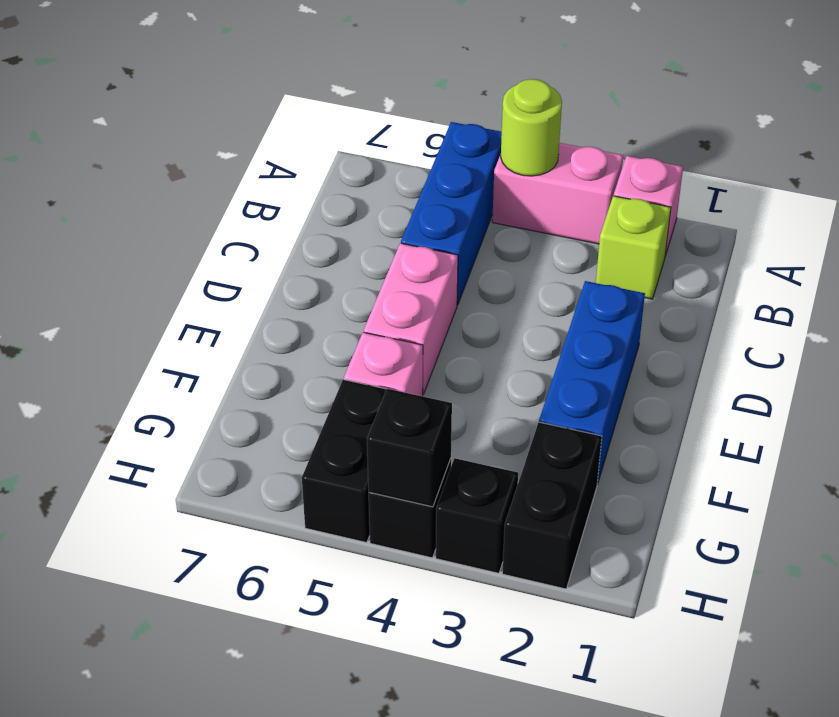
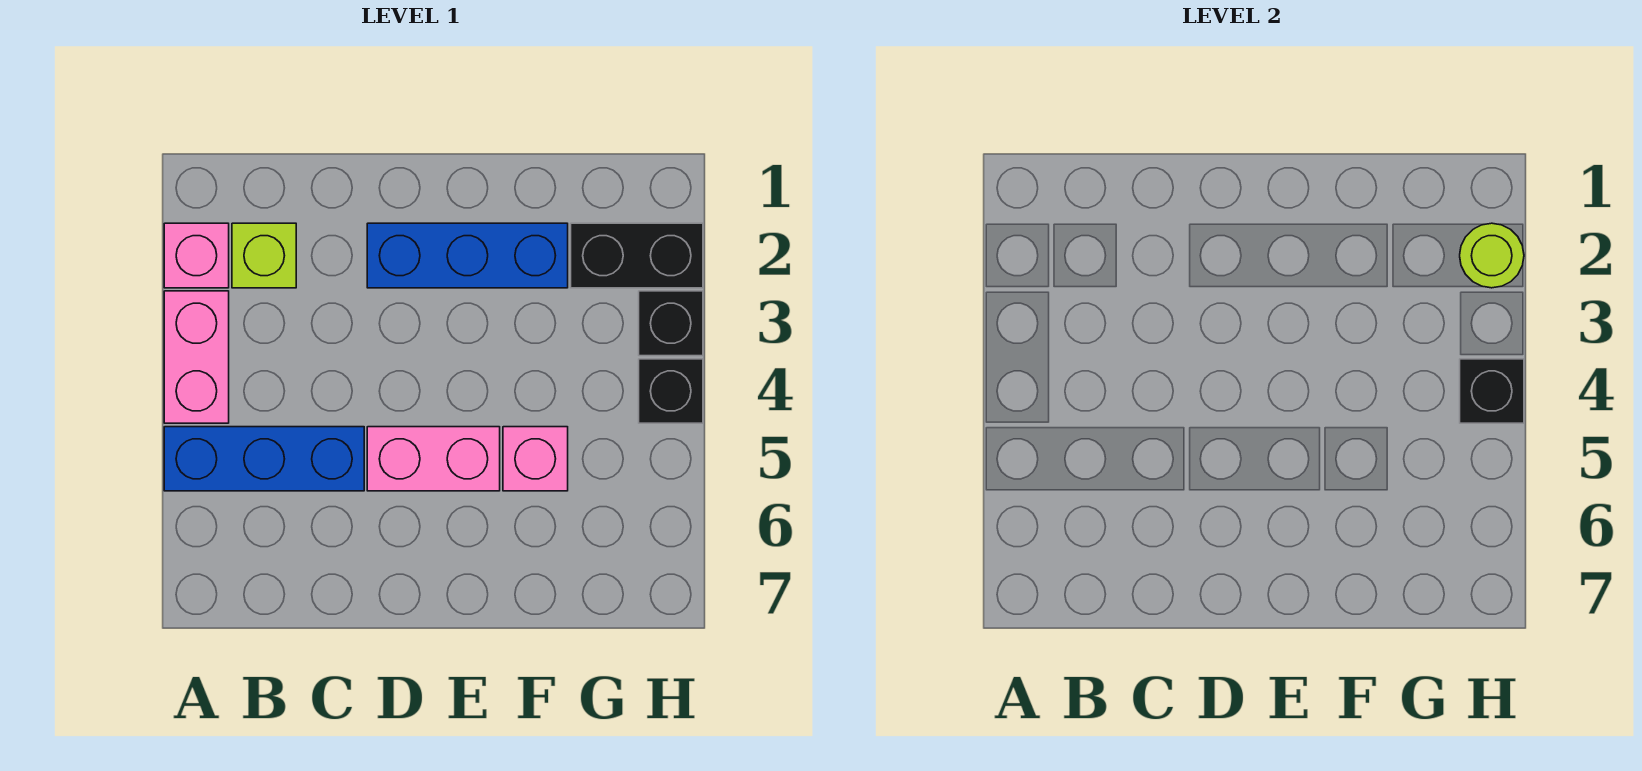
lime round brick A4 level 2 -> lime round brick H2 level 2
black brick G5:H5 level 1 -> none

